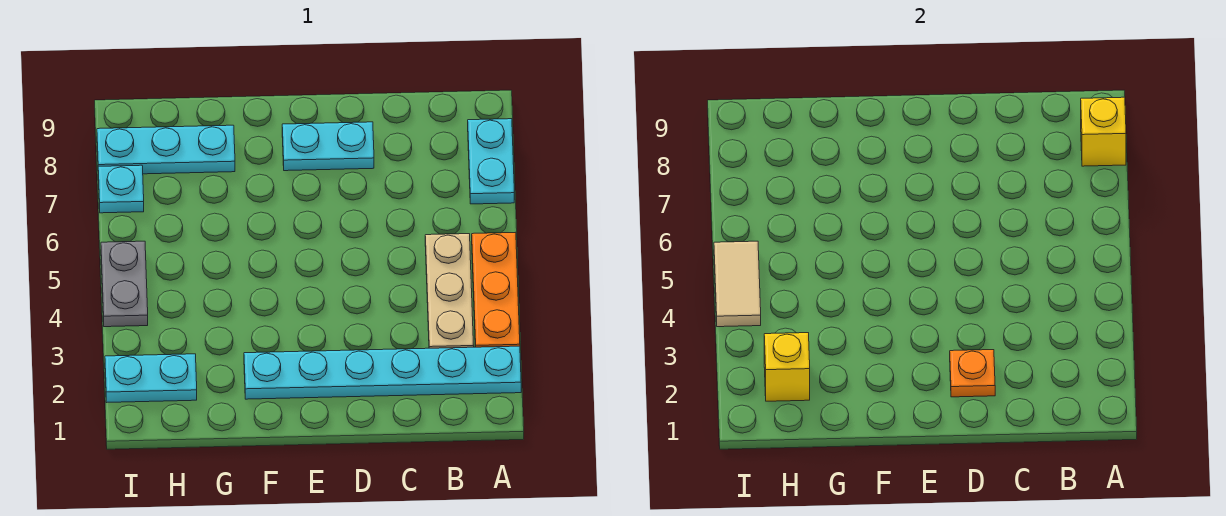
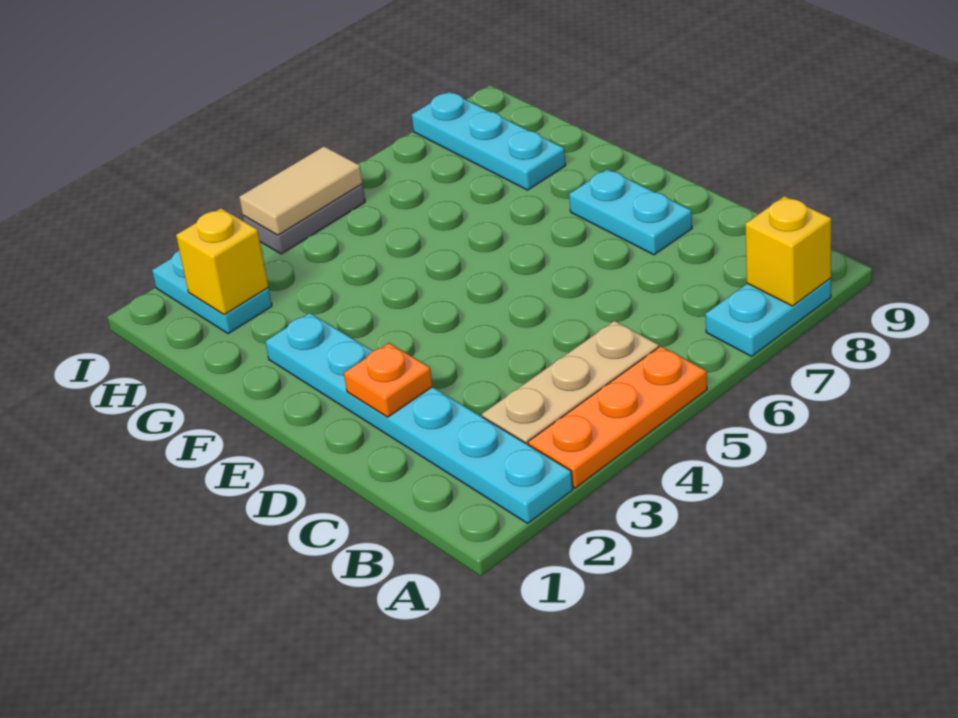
cyan plate I7 level 1 -> none

